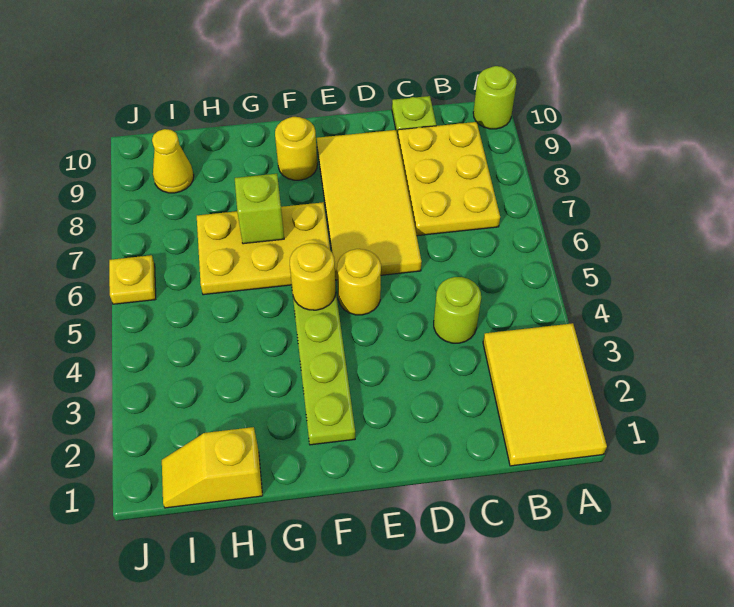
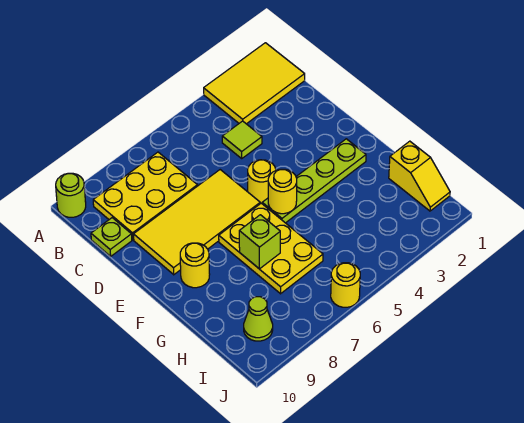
lime round brick C4 level 1 -> lime tile C4 level 1
yellow cone I9 level 1 -> lime cone I9 level 1
yellow plate J6 level 1 -> yellow round brick J6 level 1

